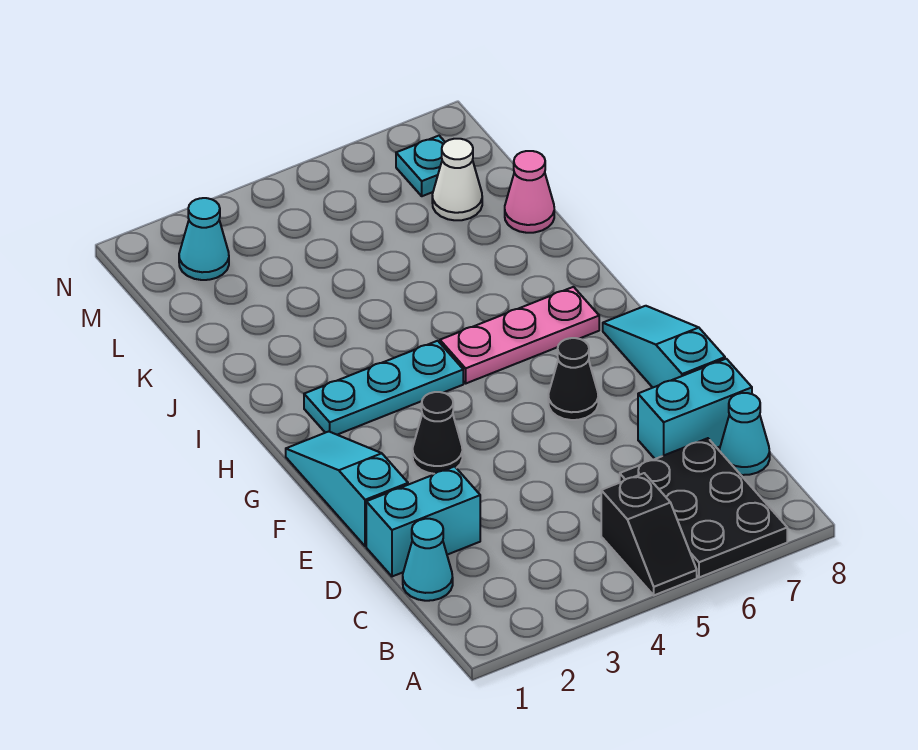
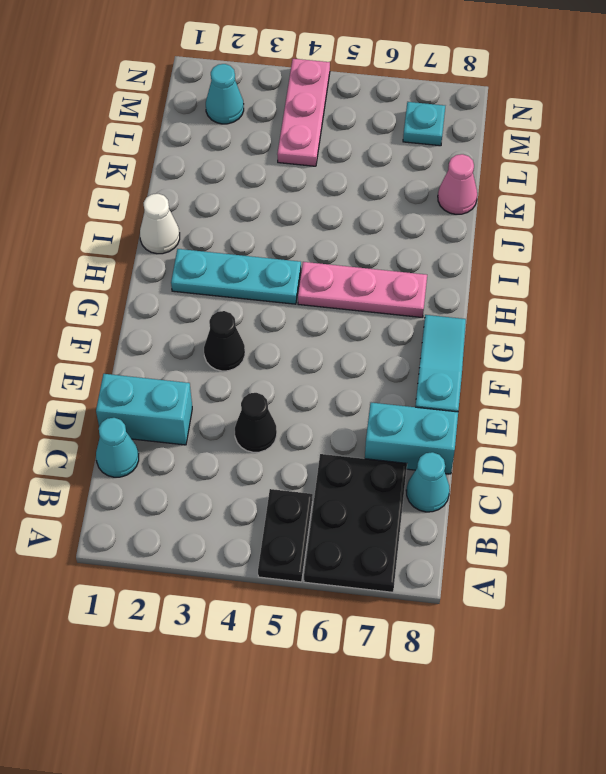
black slope A5:B5 level 1 top B -> black plate A5:B5 level 1
cyan slope E1:G1 level 1 top E -> none
black cone F6 level 1 -> black cone D4 level 1
none -> pink plate L4:N4 level 1
white cone L7 level 1 -> white cone I1 level 1

